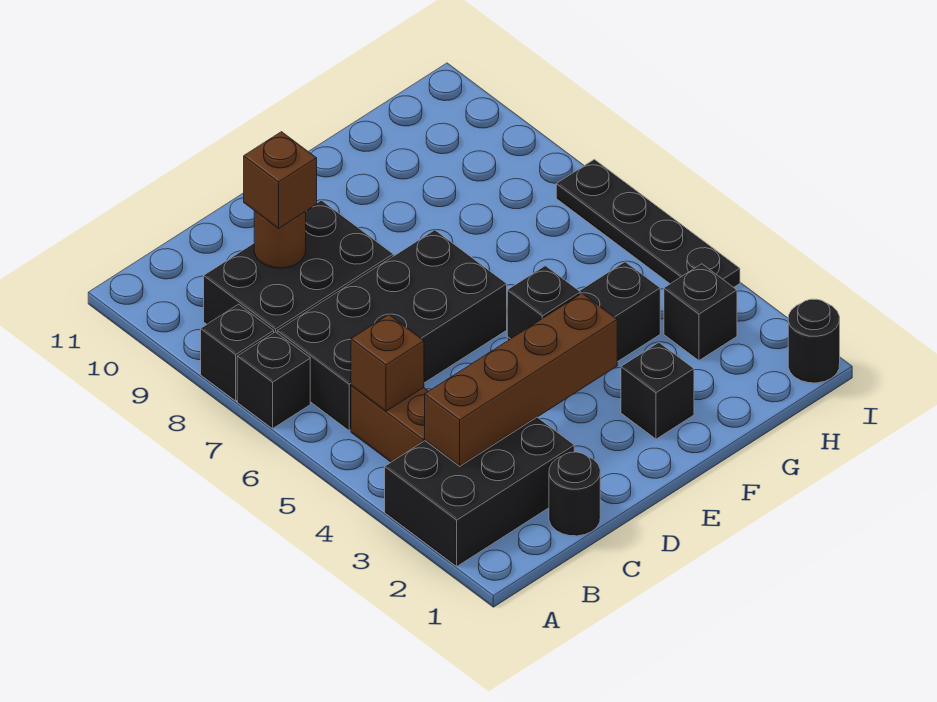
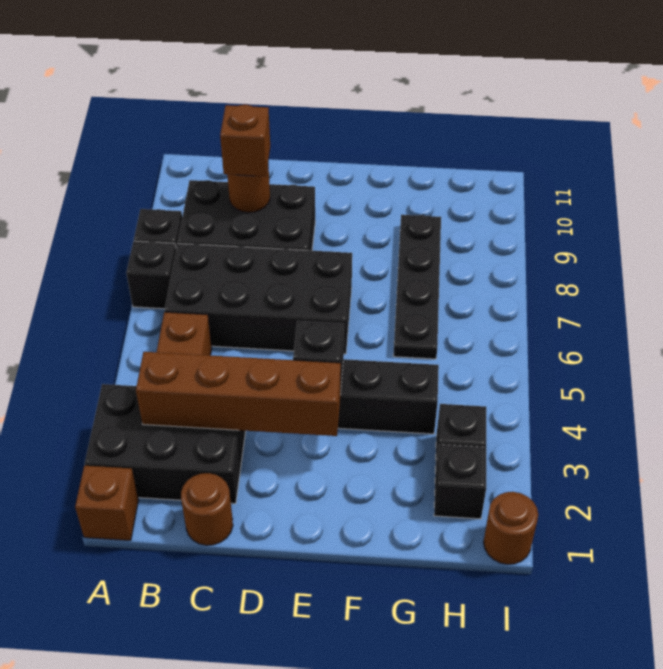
brown brick B5 level 2 -> brown brick A1 level 1
black round brick C1 level 1 -> brown round brick C1 level 1
black brick F2 level 1 -> black brick H2 level 1
black round brick I1 level 1 -> brown round brick I1 level 1
black plate I4:I7 level 1 -> black plate G6:G9 level 1

